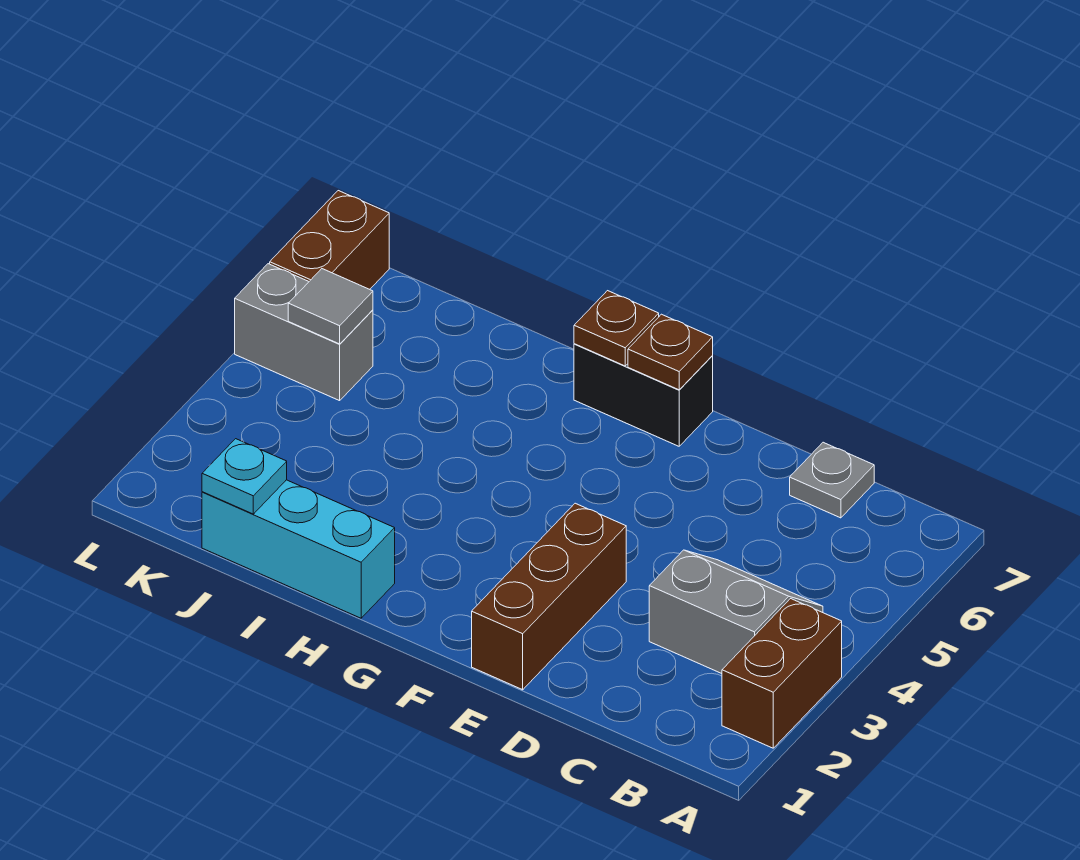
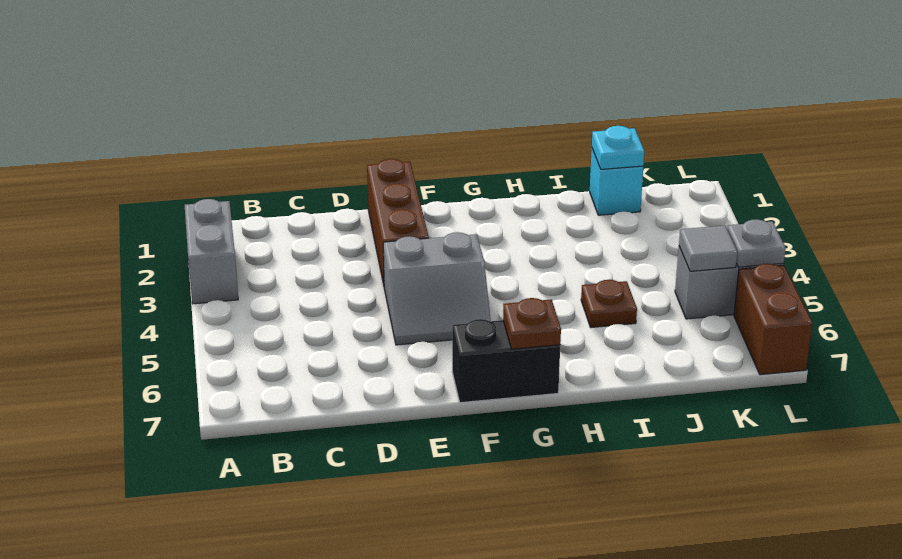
brown brick A2:A3 level 1 -> grey brick A2:A3 level 1
grey slope B3:C4 level 1 top 3 -> grey slope E4:F5 level 1 top 4
grey plate C7 level 1 -> grey plate L5 level 2
brown plate F7 level 2 -> brown plate I5 level 1
cyan brick H1:J1 level 1 -> cyan brick J1 level 1

